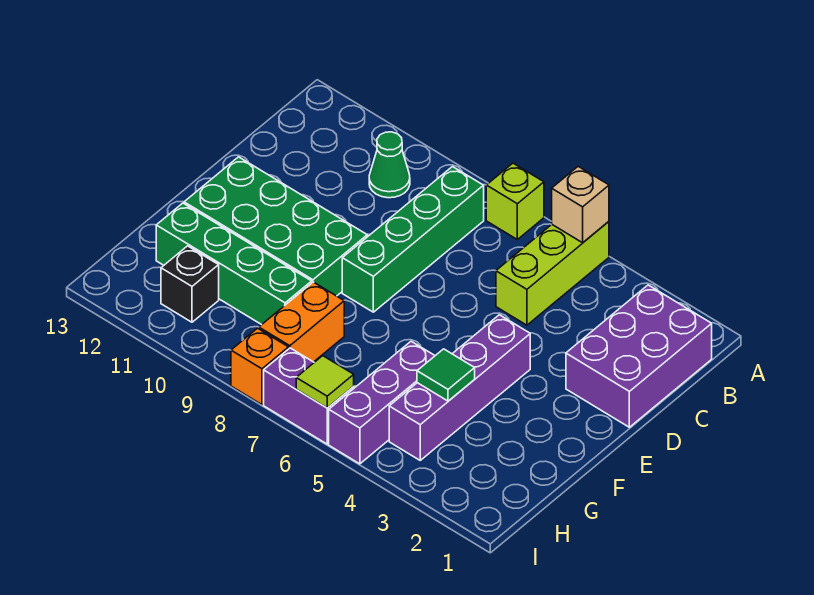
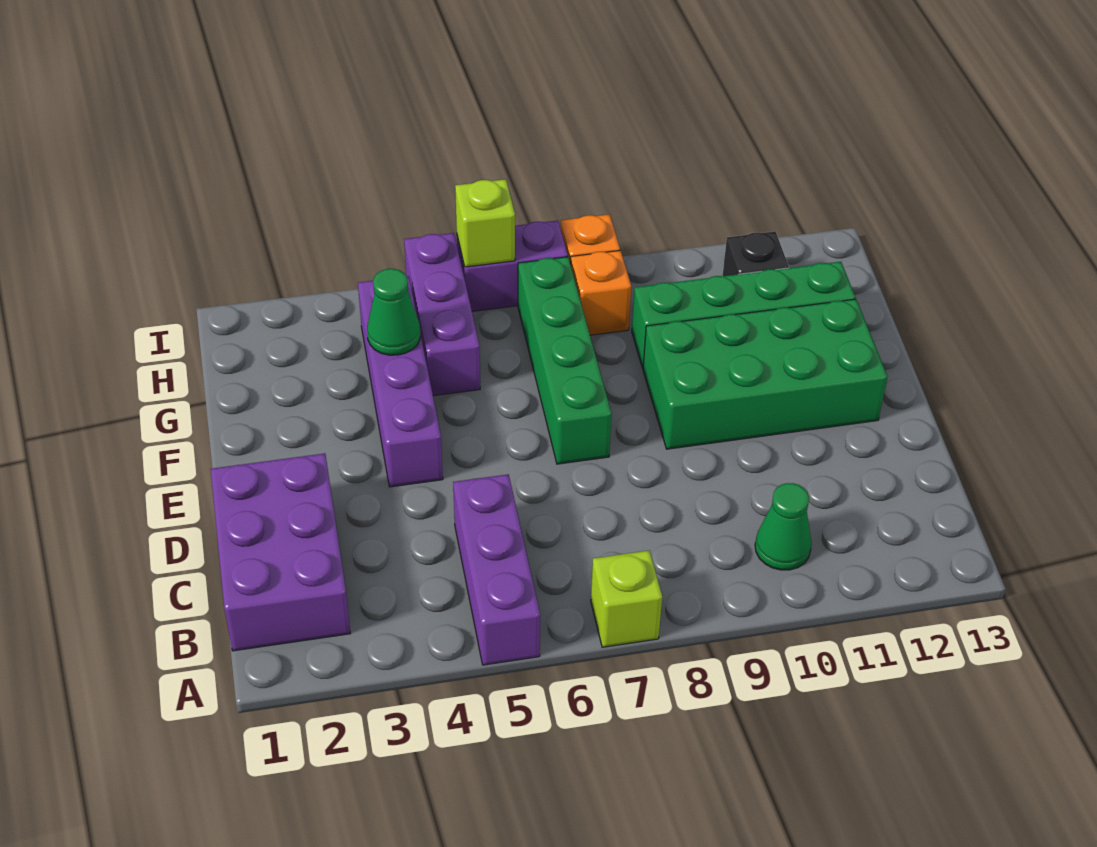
lime brick A5:C5 level 1 -> purple brick A5:C5 level 1
tan brick A5 level 2 -> none
green brick B8:E8 level 1 -> green brick E7:H7 level 1
green tile G4 level 2 -> green cone G4 level 2
orange brick G8:H8 level 1 -> orange brick H8 level 1
lime tile I6 level 2 -> lime brick I6 level 2

